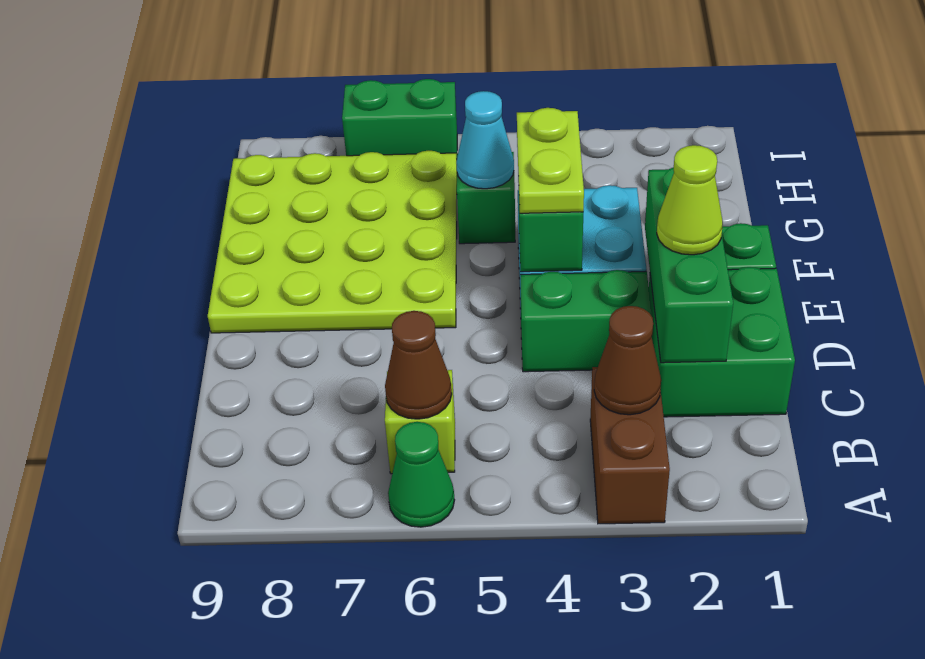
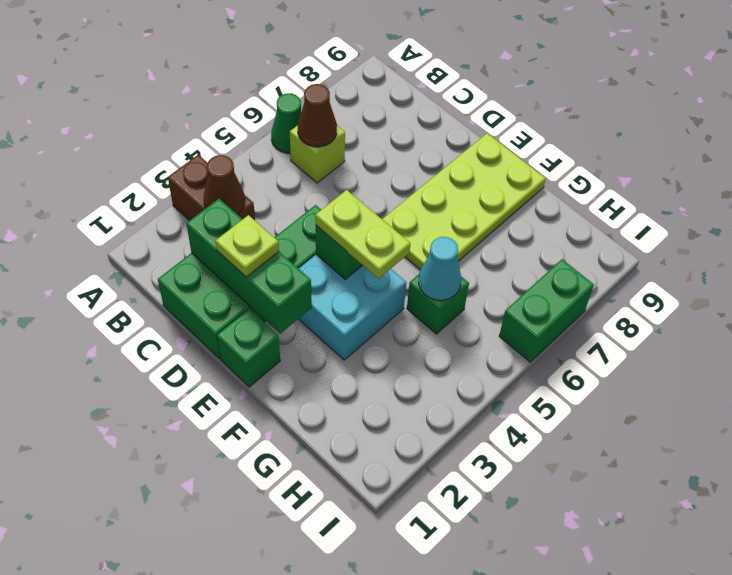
lime cone D2 level 3 -> lime plate D2 level 3
lime plate E6:H9 level 1 -> lime plate E6:F9 level 1

